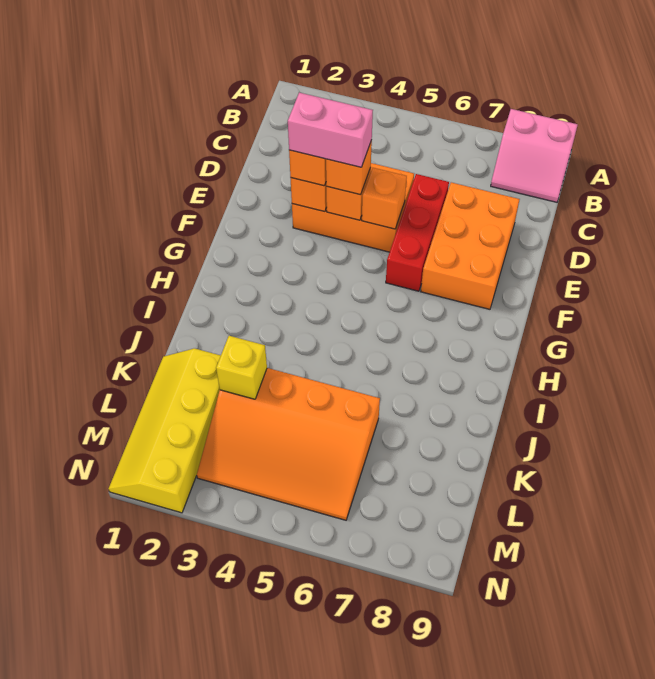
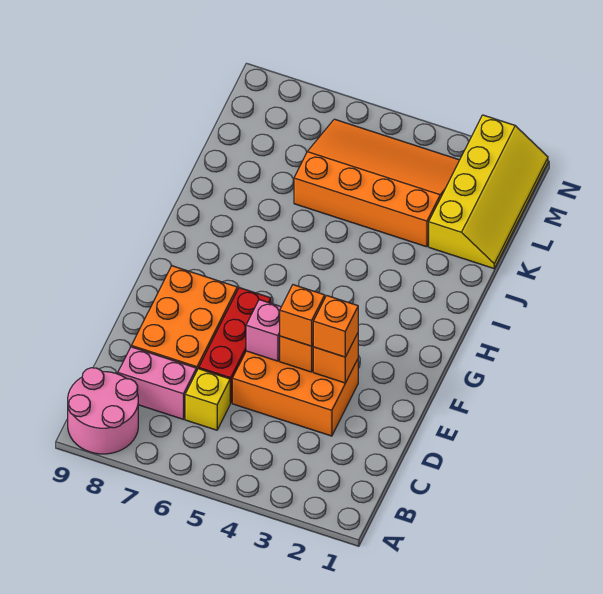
pink slope A8:B9 level 1 top A -> pink round brick A8:B9 level 1
pink brick E3:E4 level 4 -> pink brick C7:C8 level 1
orange brick E5 level 2 -> pink brick E5 level 2
yellow brick K3 level 2 -> yellow brick C6 level 1

